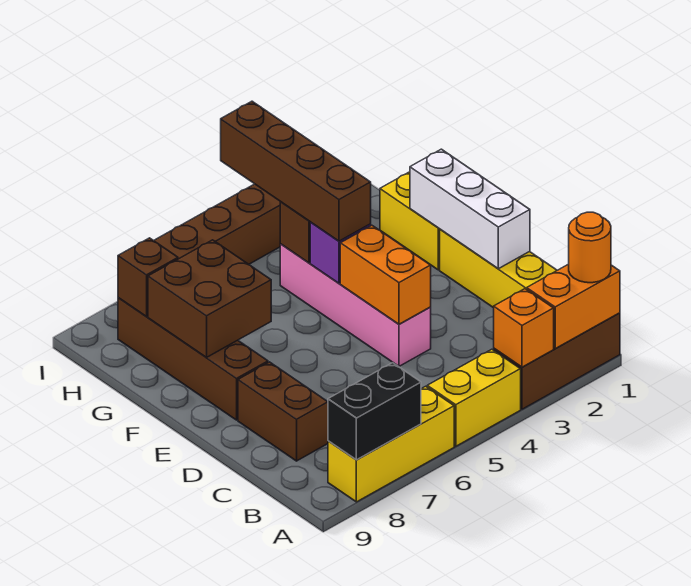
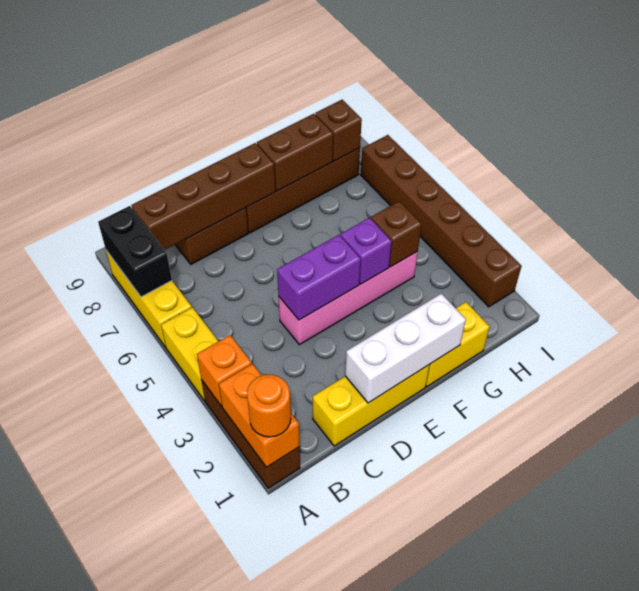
orange brick D4:E4 level 2 -> purple brick D4:E4 level 2
brown brick F4:I4 level 3 -> brown brick B8:E8 level 2
brown brick F7:G8 level 2 -> brown brick F8:G8 level 2

